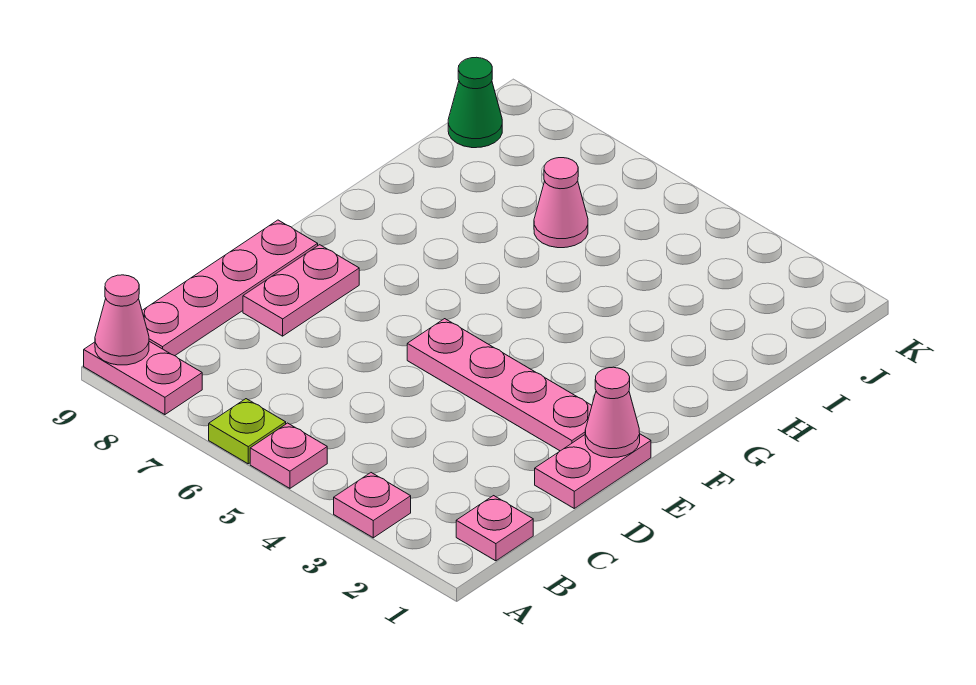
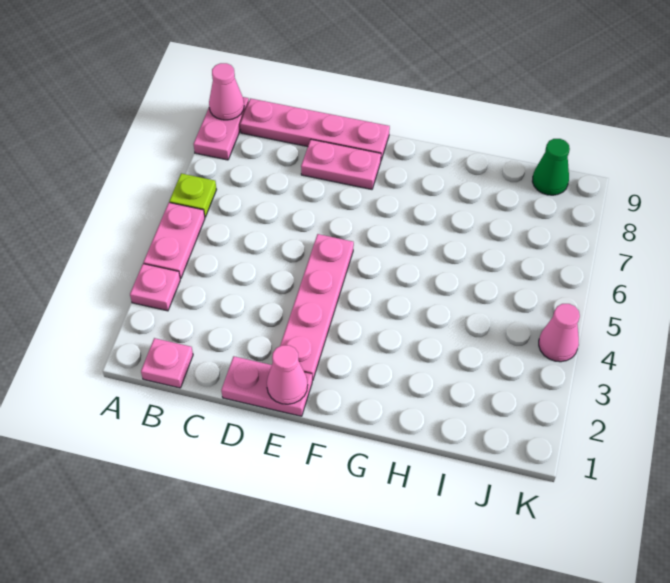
pink plate A5 level 1 -> pink plate A4:A5 level 1
pink cone I6 level 1 -> pink cone K4 level 1

